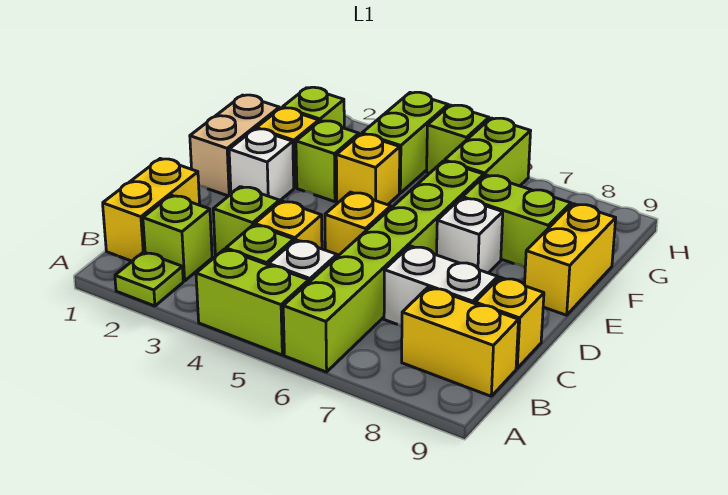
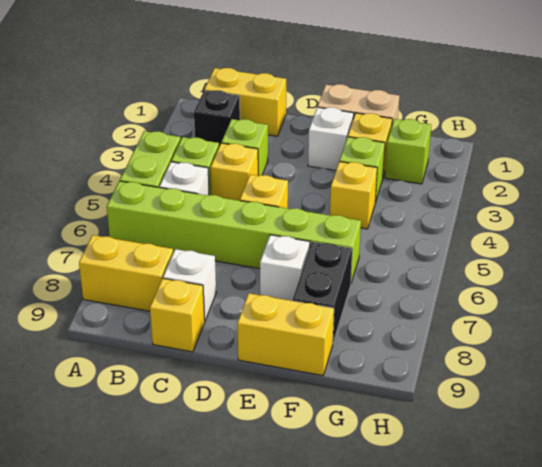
lime plate A2 level 1 -> none
lime brick B2 level 1 -> black brick B2 level 1
yellow brick B8:B9 level 1 -> yellow brick A8:B8 level 1
white brick C7:C8 level 1 -> white brick C8 level 1
lime brick F7:F8 level 1 -> black brick F7:F8 level 1
lime brick G4:H4 level 1 -> none
lime brick G6:H6 level 1 -> none
lime brick H5 level 1 -> none

